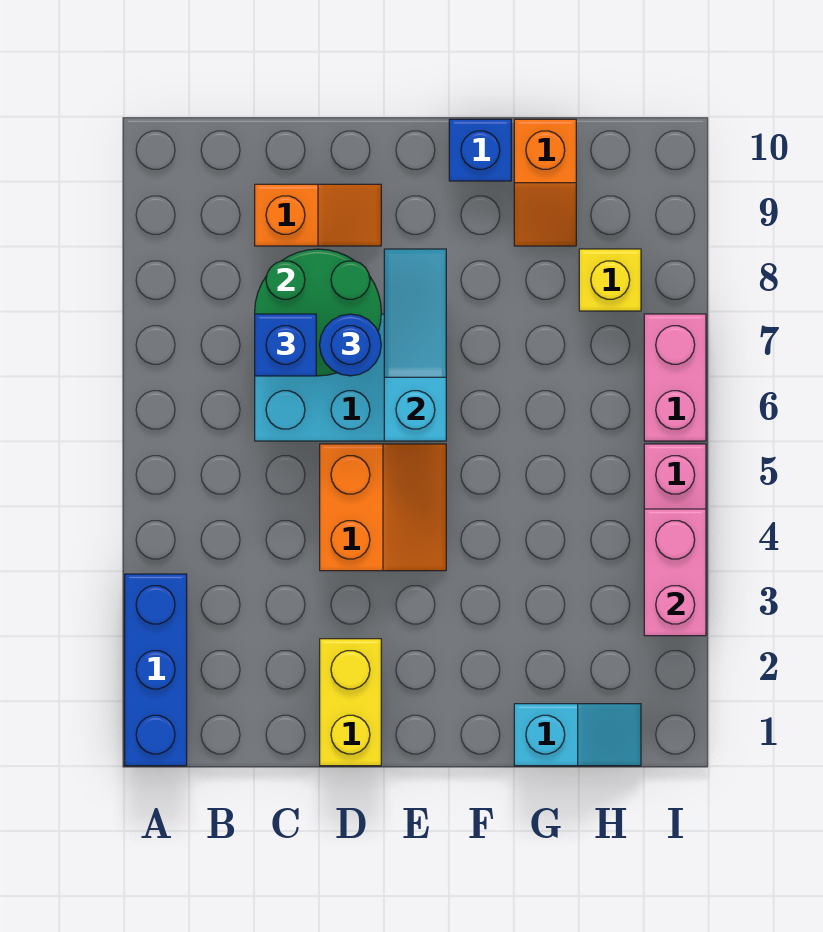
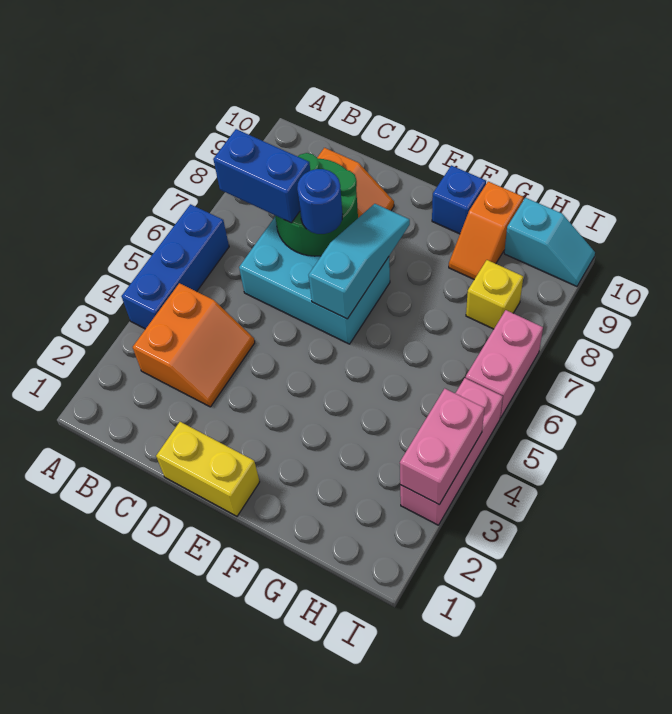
blue brick A1:A3 level 1 -> blue brick A4:A6 level 1
blue brick C7 level 3 -> blue brick B7:C7 level 3
yellow brick D1:D2 level 1 -> yellow brick D1:E1 level 1
orange slope D4:E5 level 1 top D -> orange slope B3:C4 level 1 top B
cyan slope G1:H1 level 1 top G -> cyan slope H10:I10 level 1 top H

